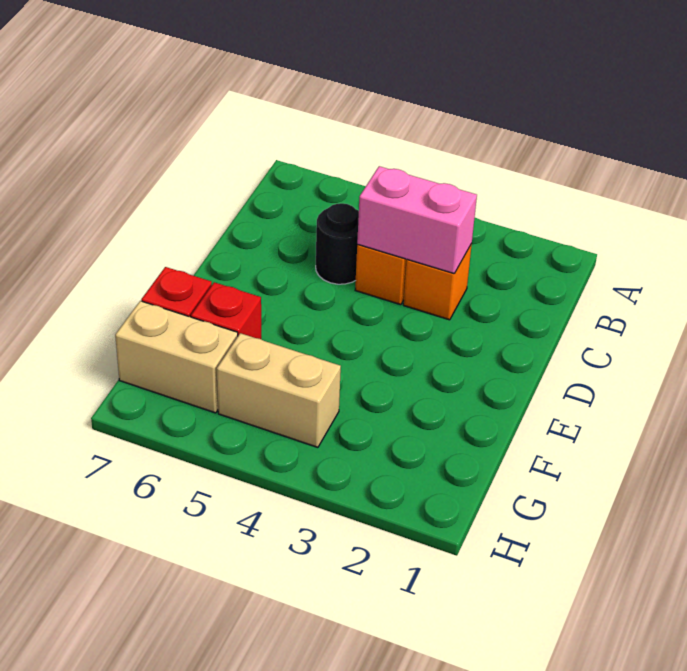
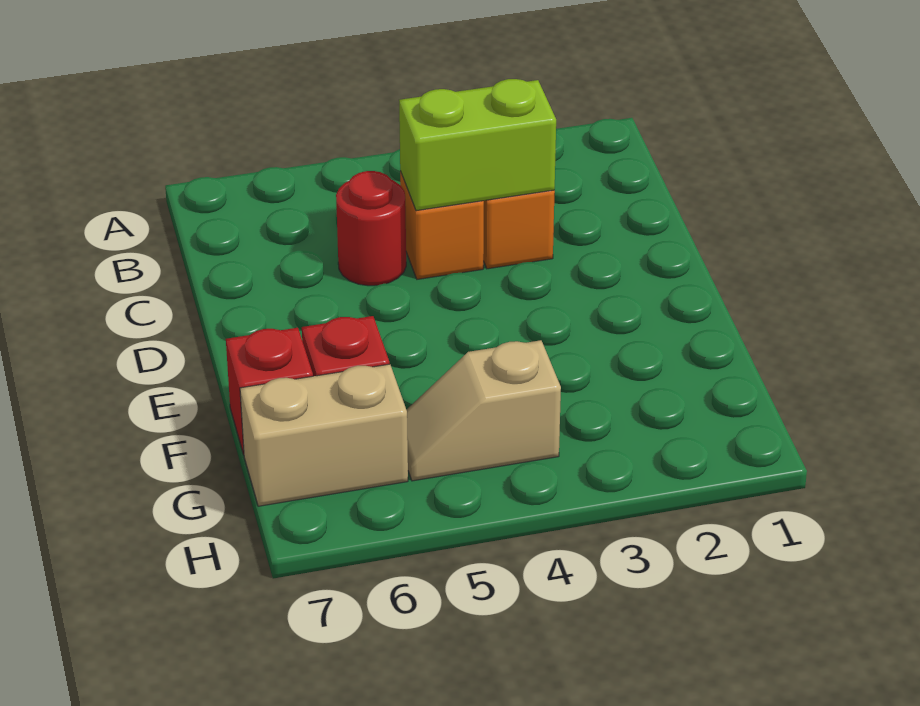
pink brick C3:C4 level 2 -> lime brick C3:C4 level 2
black round brick C5 level 1 -> red round brick C5 level 1
tan brick G4:G5 level 1 -> tan slope G4:G5 level 1 top 4

